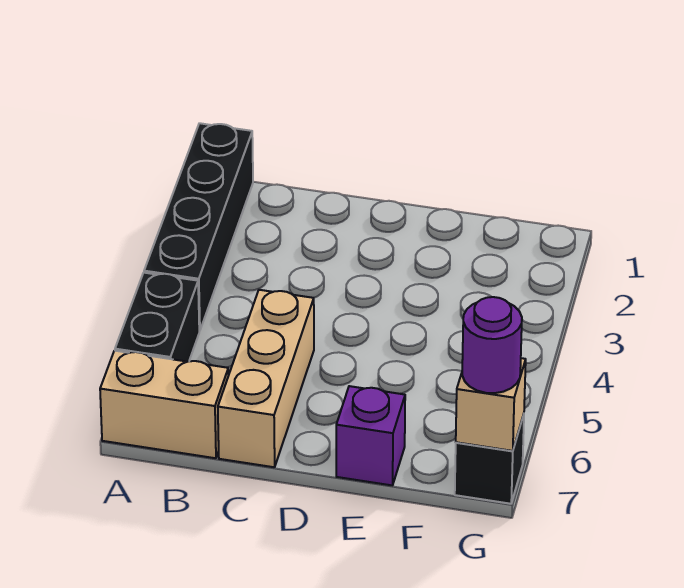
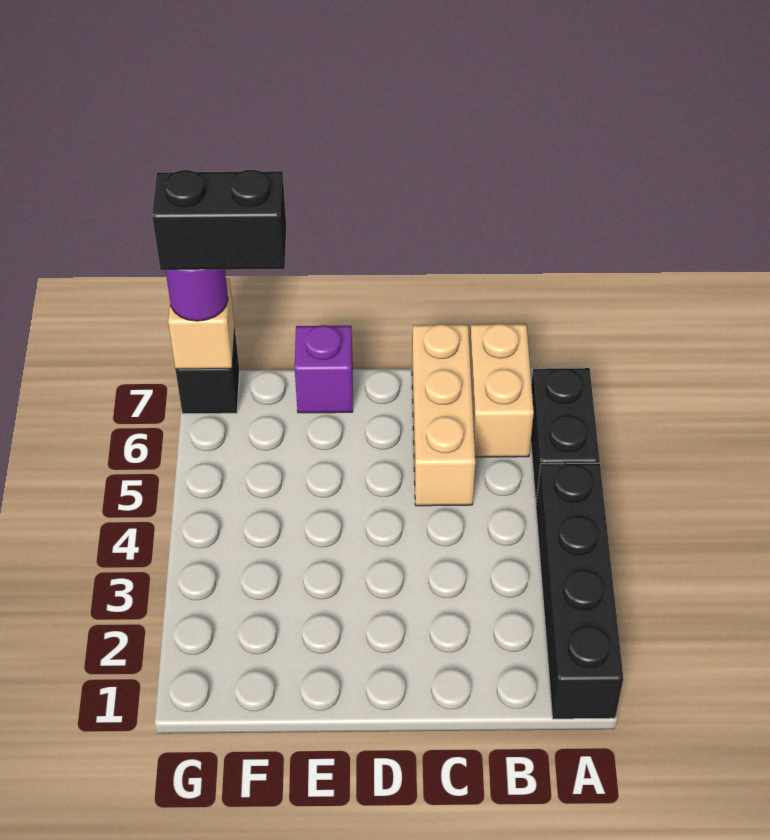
tan brick A7:B7 level 1 -> tan brick B6:B7 level 1
none -> black brick F7:G7 level 4

